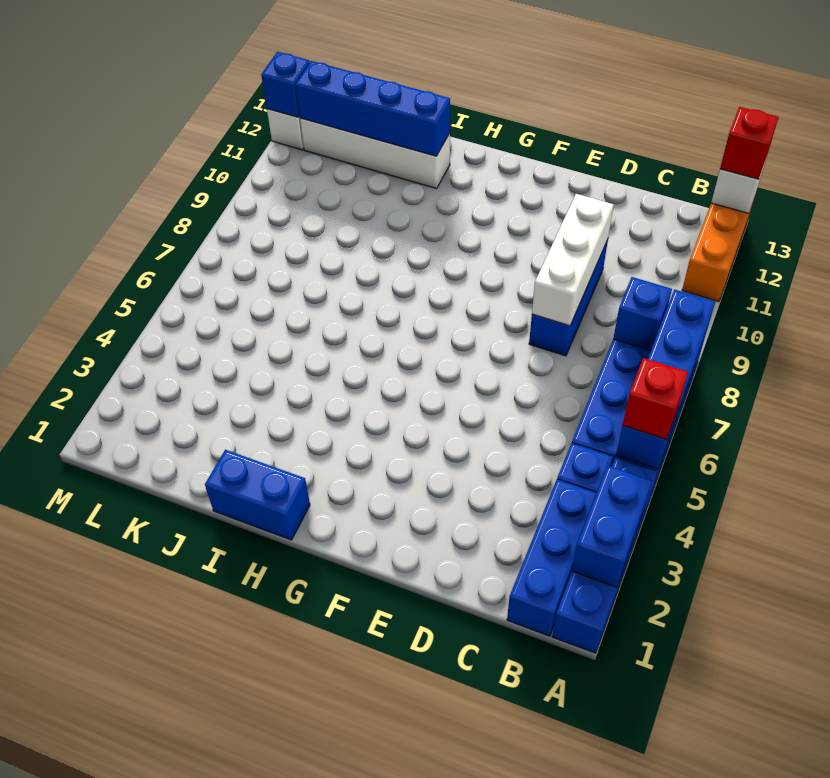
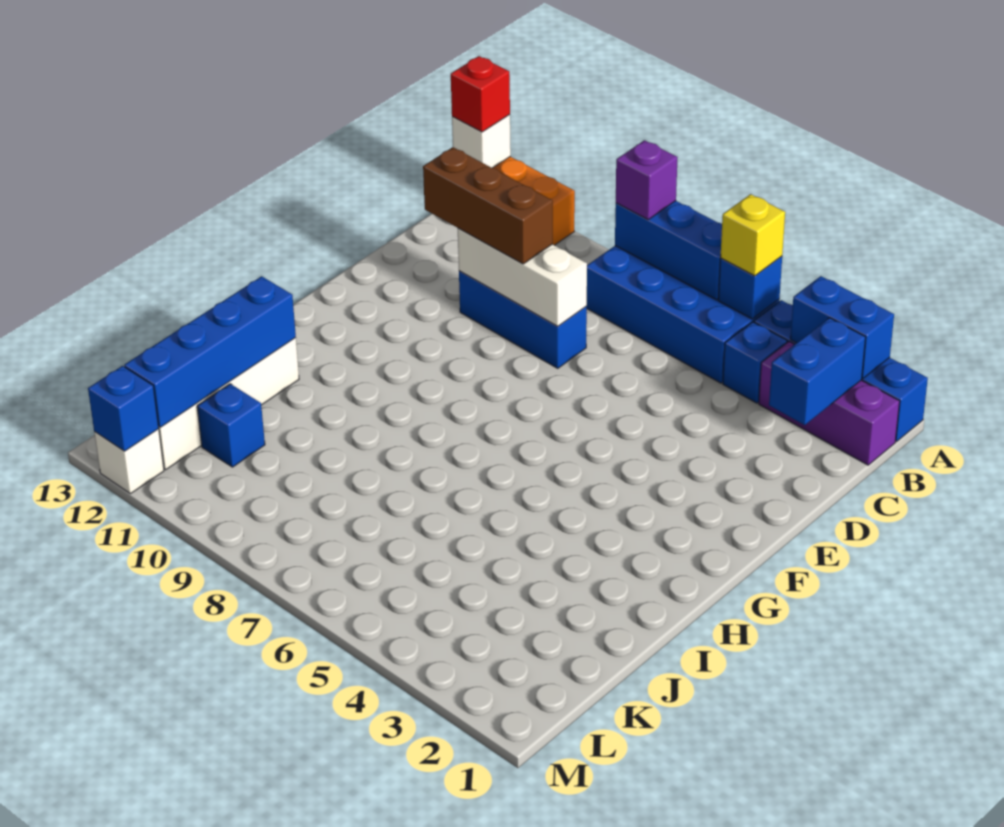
red brick A5 level 3 -> yellow brick A5 level 3
none -> purple brick A8 level 3
blue brick B1:B3 level 1 -> purple brick B1:B3 level 1
blue brick B8 level 2 -> blue brick K11 level 1
none -> brown brick D9:D11 level 3
blue brick H1:I1 level 1 -> blue brick B2:C2 level 2

